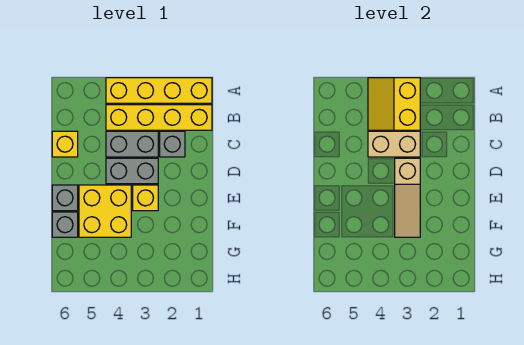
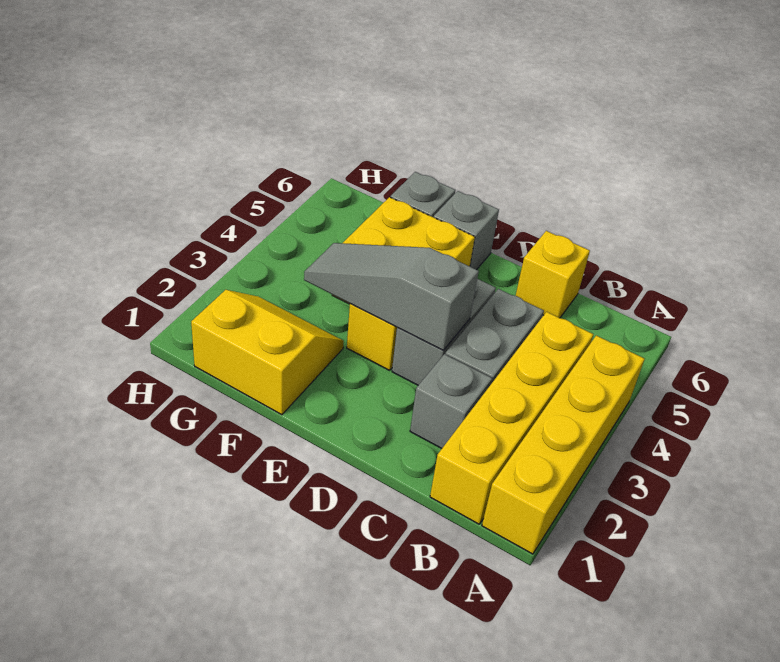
yellow slope A3:B4 level 2 top 3 -> yellow slope F1:G2 level 1 top 1
tan brick C3:C4 level 2 -> none
tan slope D3:F3 level 2 top D -> grey slope D3:F3 level 2 top D

